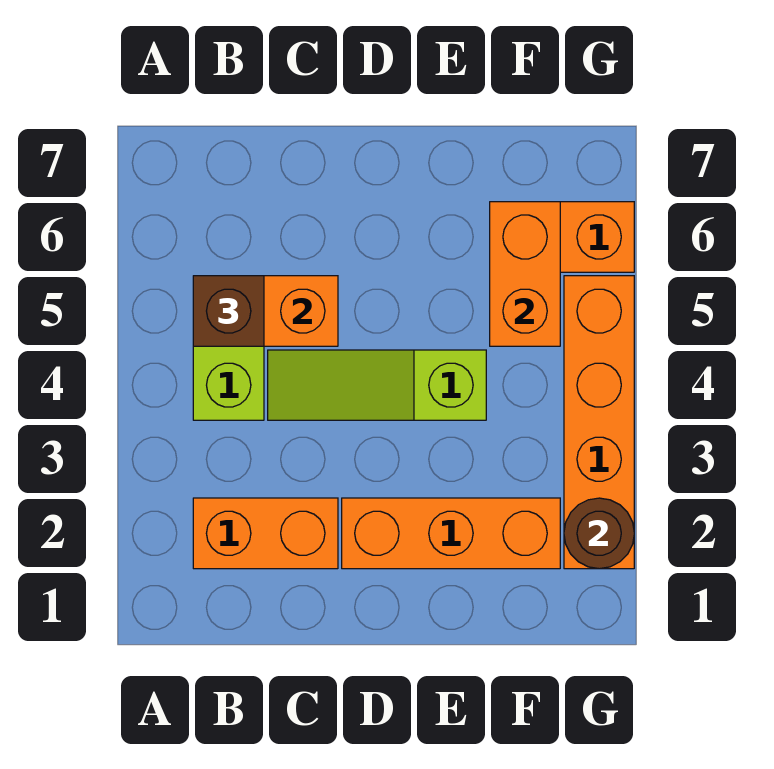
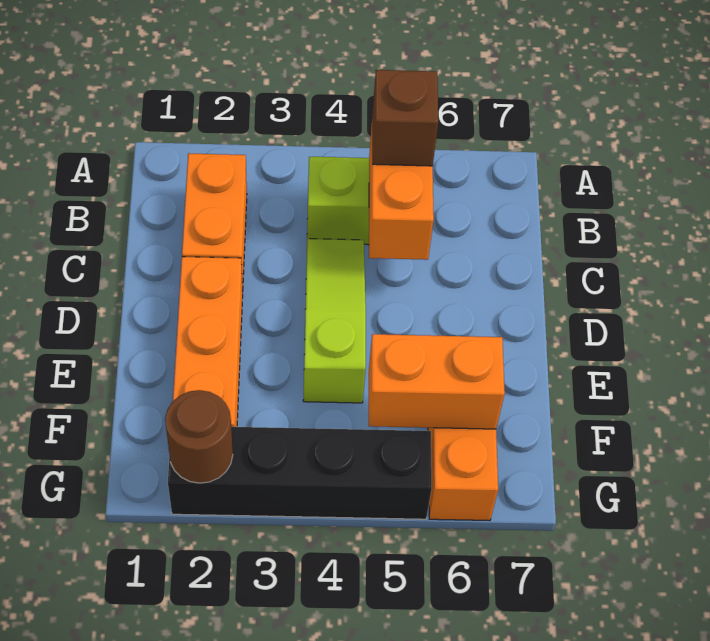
orange brick G2:G5 level 1 -> black brick G2:G5 level 1

